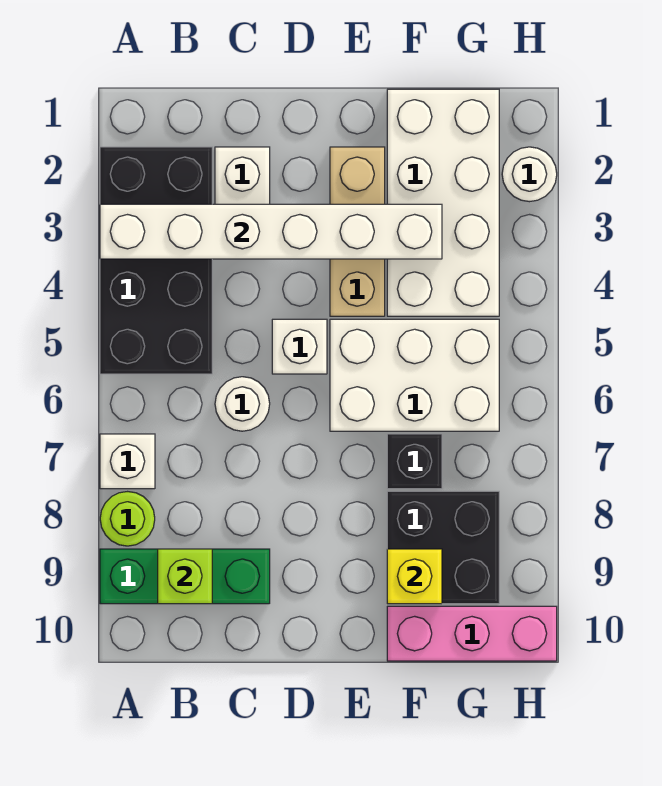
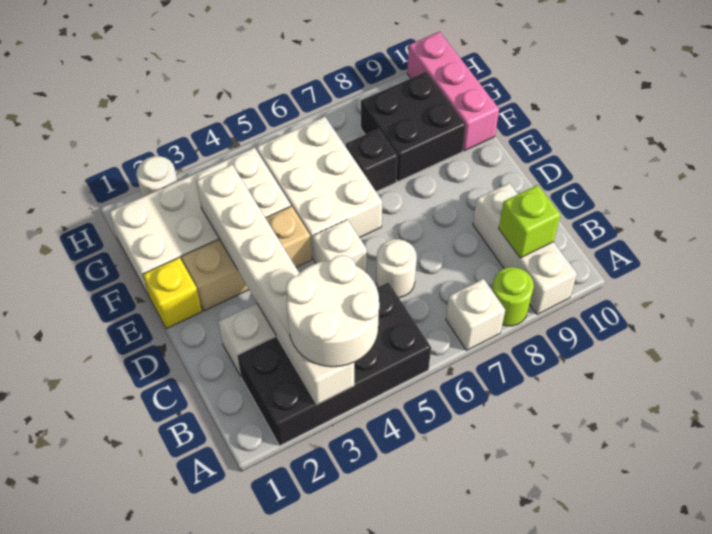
none -> white round brick A3:B4 level 3
green brick A9:C9 level 1 -> white brick A9:C9 level 1
yellow brick F9 level 2 -> yellow brick E1 level 1

